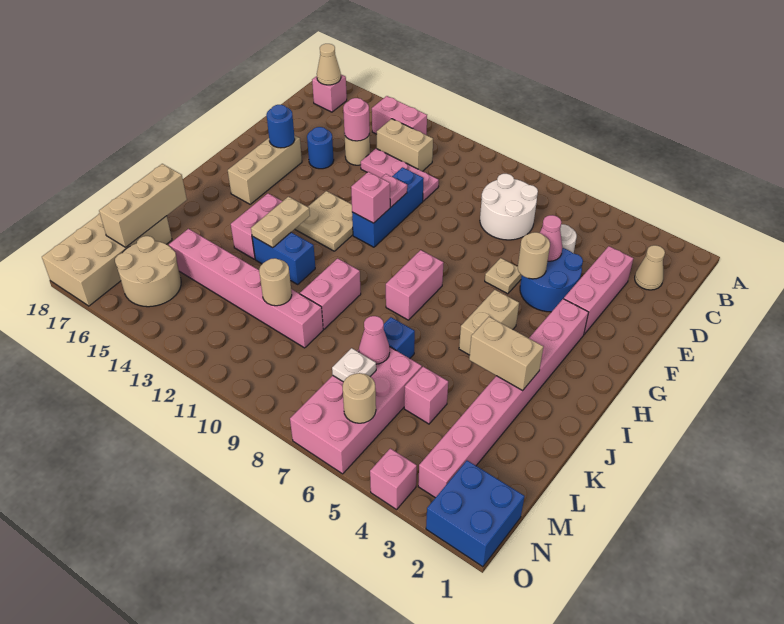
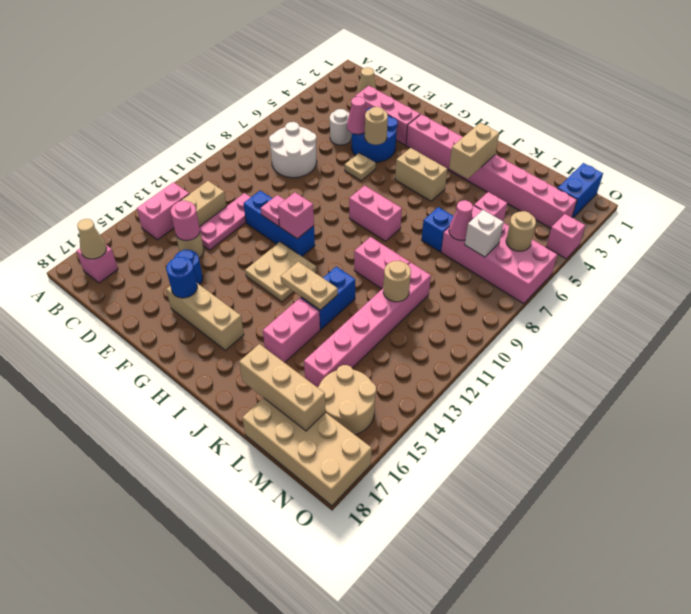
pink brick I14:J14 level 1 -> pink brick J14:J15 level 1
white plate M7 level 2 -> white brick M7 level 2
blue brick N1:O2 level 1 -> blue brick N1:N2 level 1

